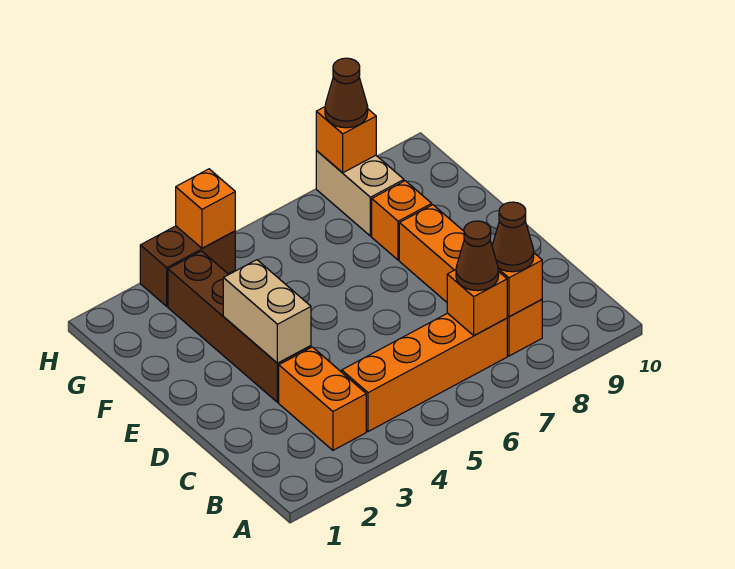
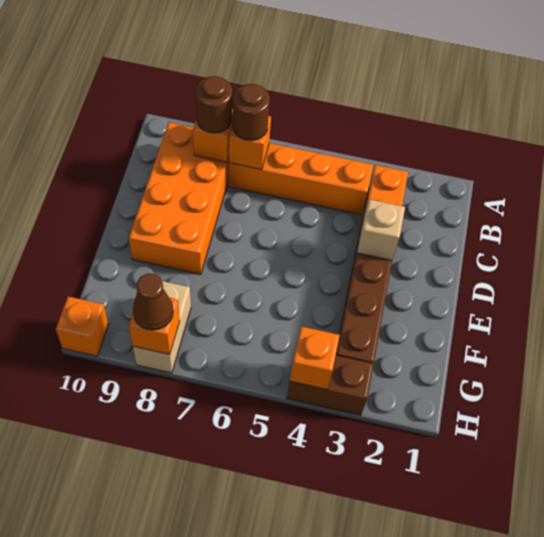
brown cone B7 level 3 -> brown round brick B7 level 3
orange brick B8:E8 level 1 -> orange brick B8:E9 level 1
brown cone B8 level 3 -> brown round brick B8 level 3
tan brick D3:E3 level 2 -> tan brick D3 level 2
orange brick F8 level 1 -> orange brick H10 level 1

